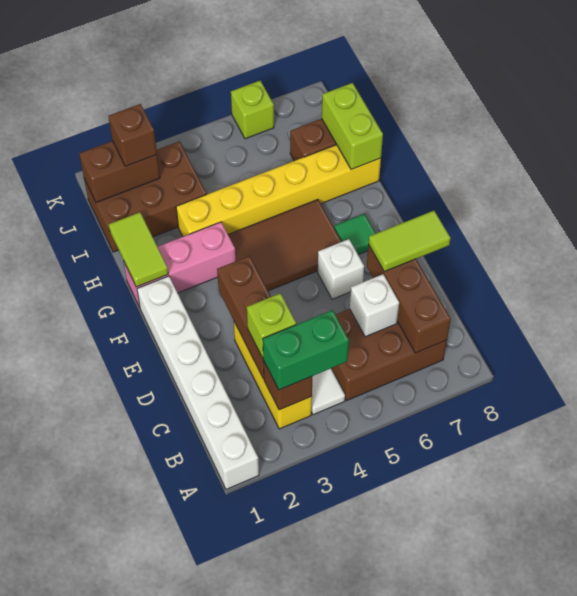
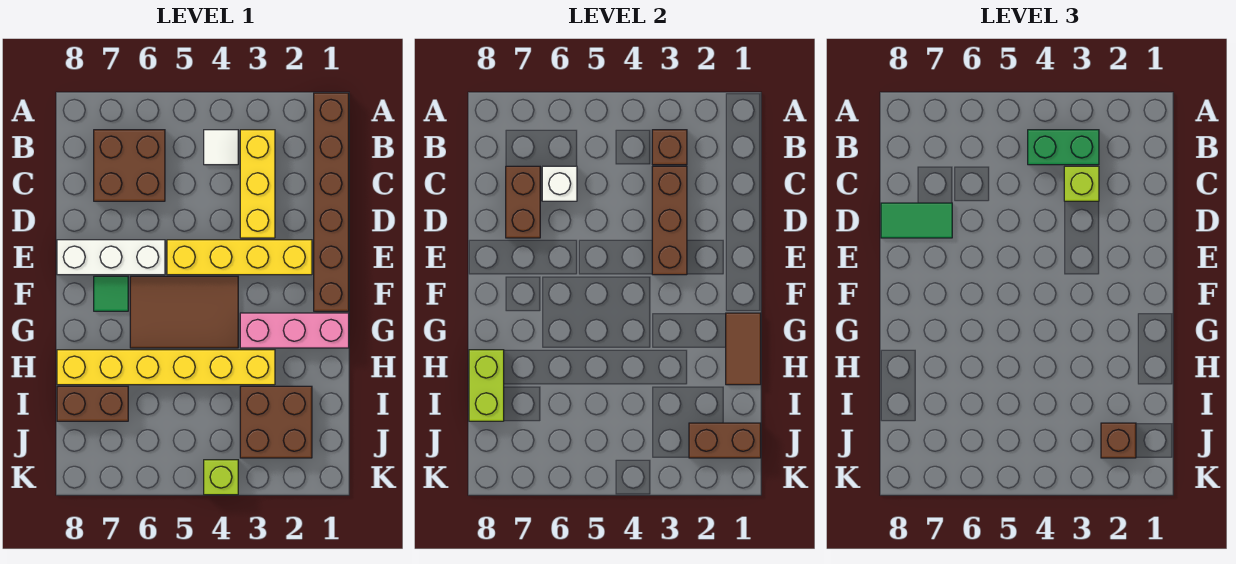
white brick A1:F1 level 1 -> brown brick A1:F1 level 1
brown brick B5:C7 level 1 -> brown brick B6:C7 level 1
brown brick B7:D7 level 2 -> brown brick C7:D7 level 2
lime tile D7:D8 level 3 -> green tile D7:D8 level 3
none -> yellow brick E2:E5 level 1
white brick E6 level 1 -> white brick E6:E8 level 1
lime tile G1:H1 level 2 -> brown tile G1:H1 level 2
brown brick I1:J3 level 1 -> brown brick I2:J3 level 1
lime brick K6 level 1 -> lime brick K4 level 1

